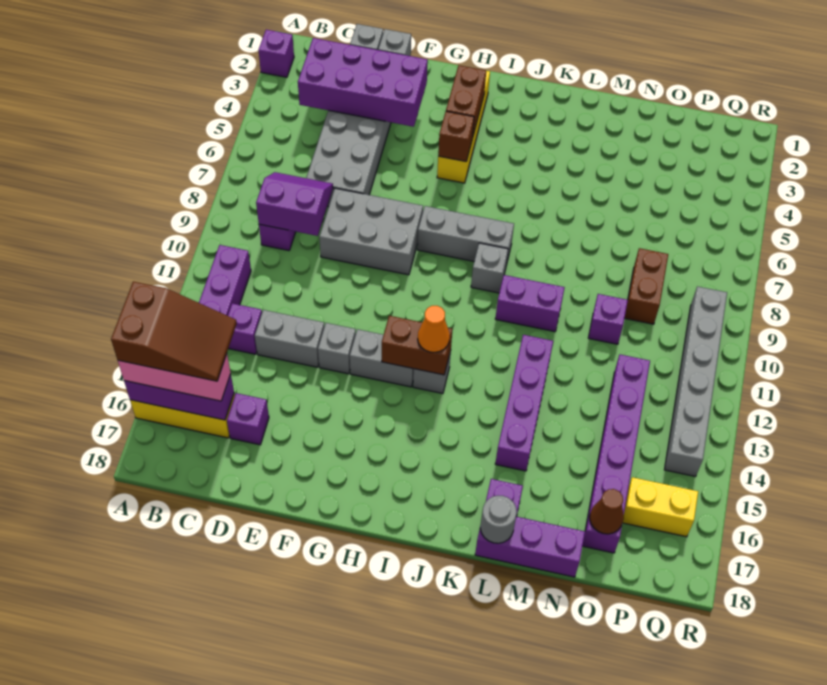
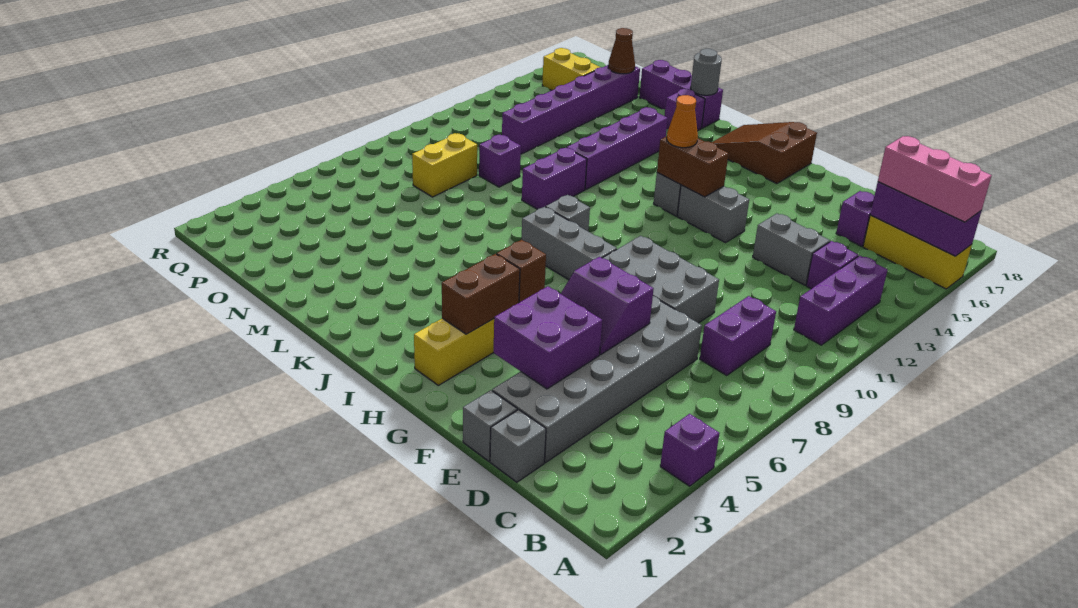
purple brick A2 level 1 -> purple brick A4 level 1
brown slope A15:C16 level 4 top A -> brown slope H17:J18 level 1 top H
purple brick C3:F4 level 2 -> purple brick E3:F4 level 2
purple slope C8:D9 level 2 top 9 -> purple slope E5:F6 level 2 top 6
grey brick F13 level 1 -> none
purple brick K10:L10 level 1 -> purple brick L10:L11 level 1
brown brick O8:O9 level 1 -> yellow brick O8:O9 level 1
grey brick Q9:Q14 level 1 -> none

